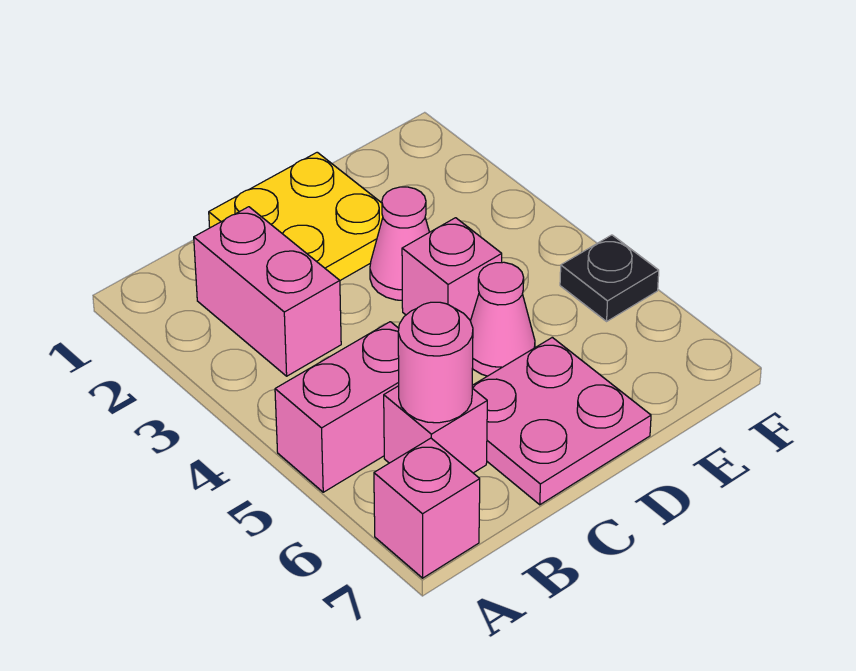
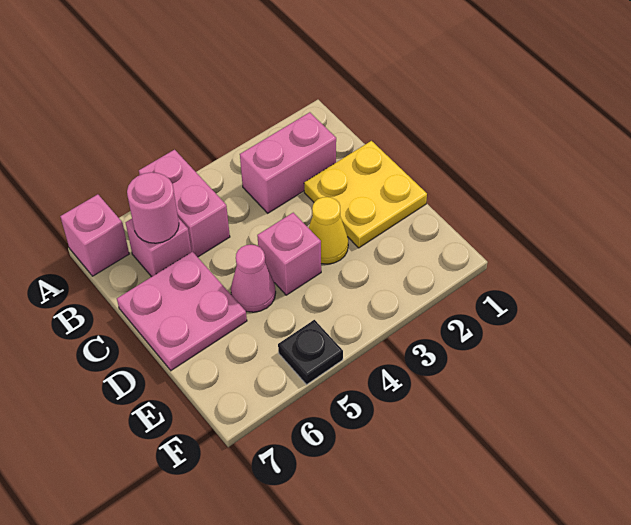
pink cone D3 level 1 -> yellow cone D3 level 1

